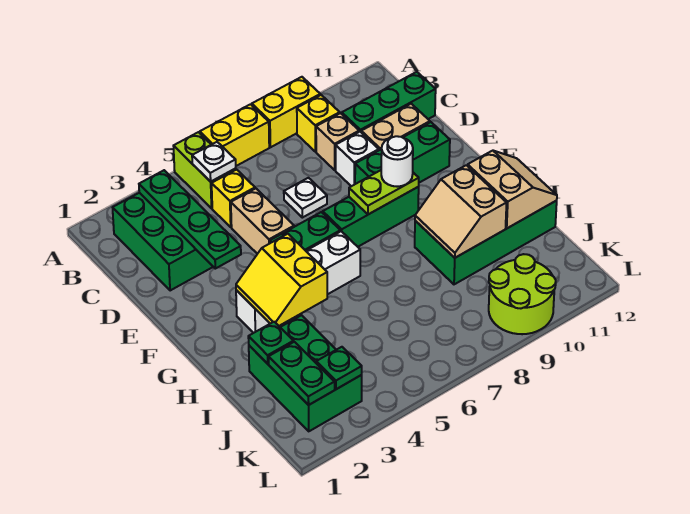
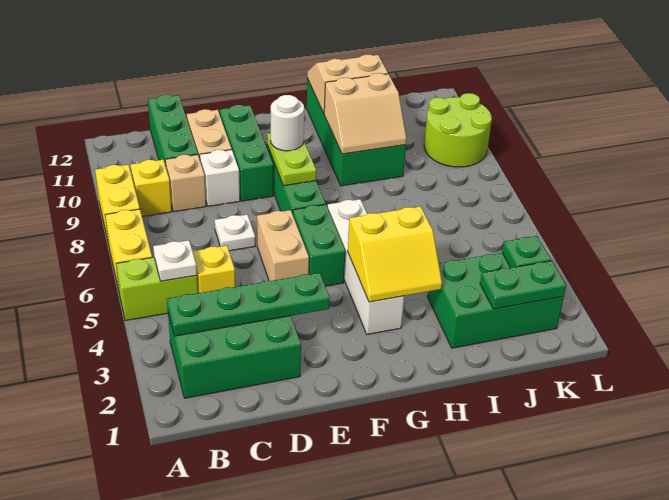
tan brick D5:E5 level 1 -> tan brick E5:E6 level 1
green plate I2 level 2 -> none

